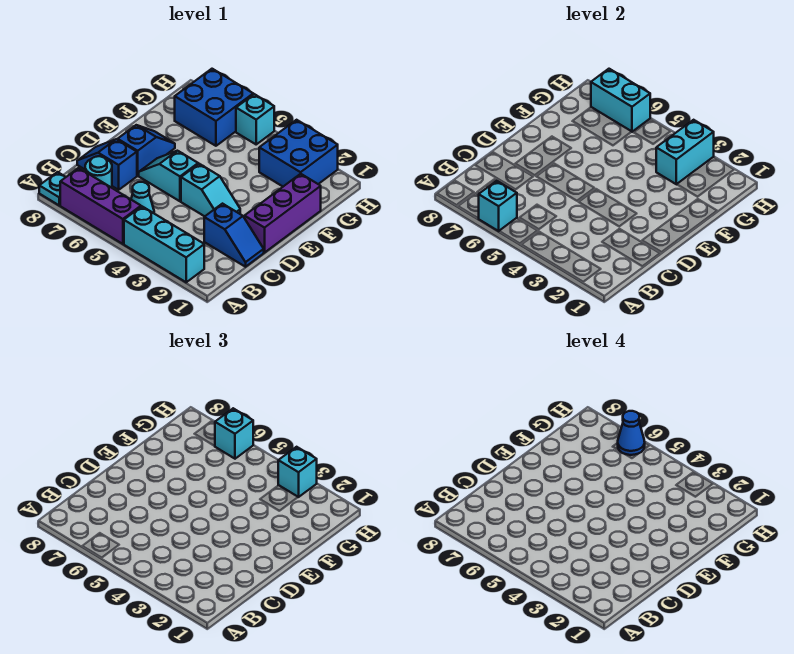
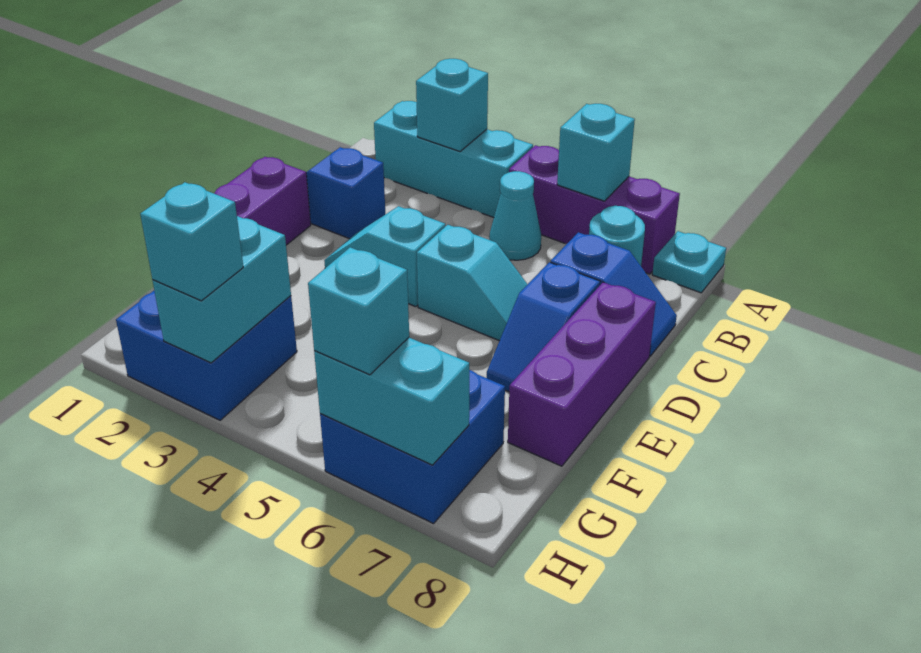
none -> purple brick D8:F8 level 1
cyan brick H5 level 1 -> cyan brick A3 level 2
blue cone H6 level 4 -> none

